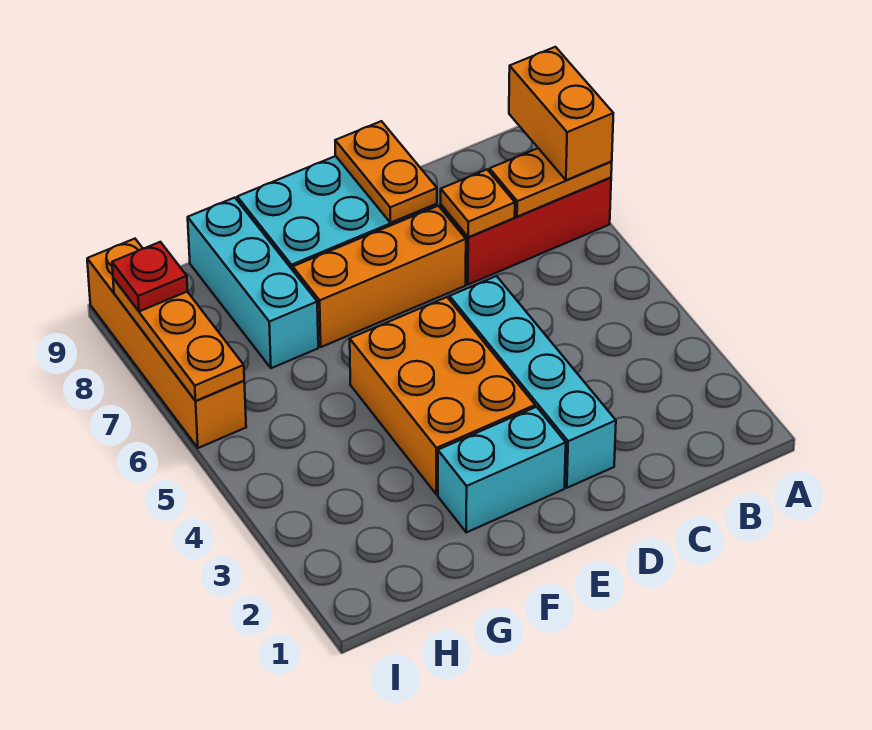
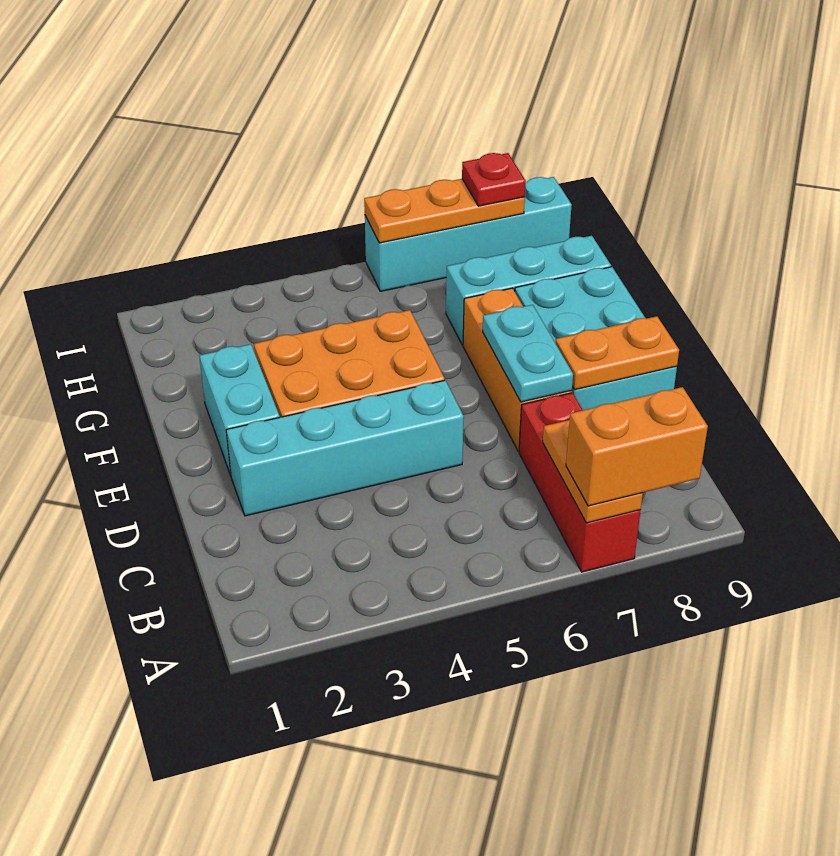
orange plate C7 level 2 -> none
none -> cyan plate D7:E7 level 2
orange brick I6:I9 level 1 -> cyan brick I6:I9 level 1

